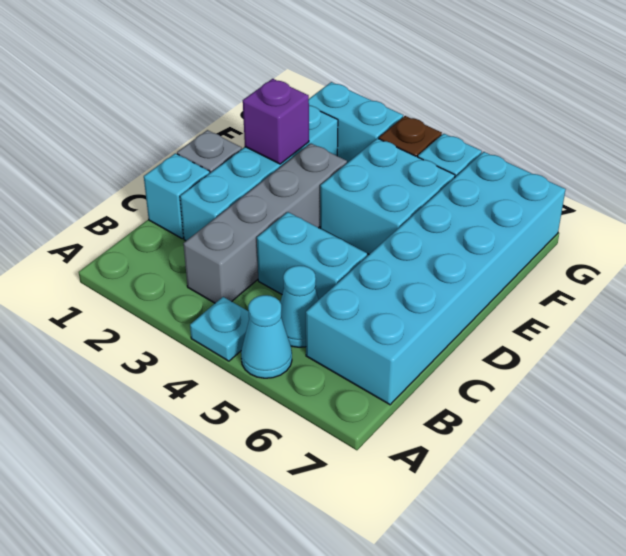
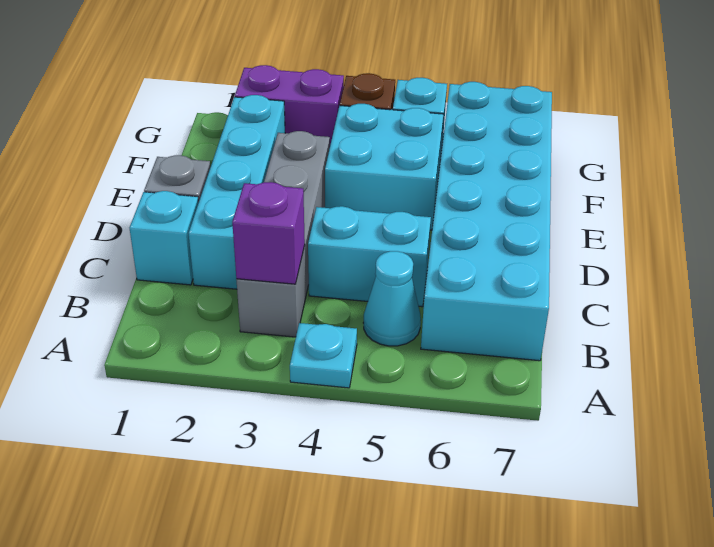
cyan cone A5 level 1 -> none
purple brick E2 level 2 -> purple brick B3 level 2
cyan brick G2:G3 level 1 -> purple brick G2:G3 level 1

